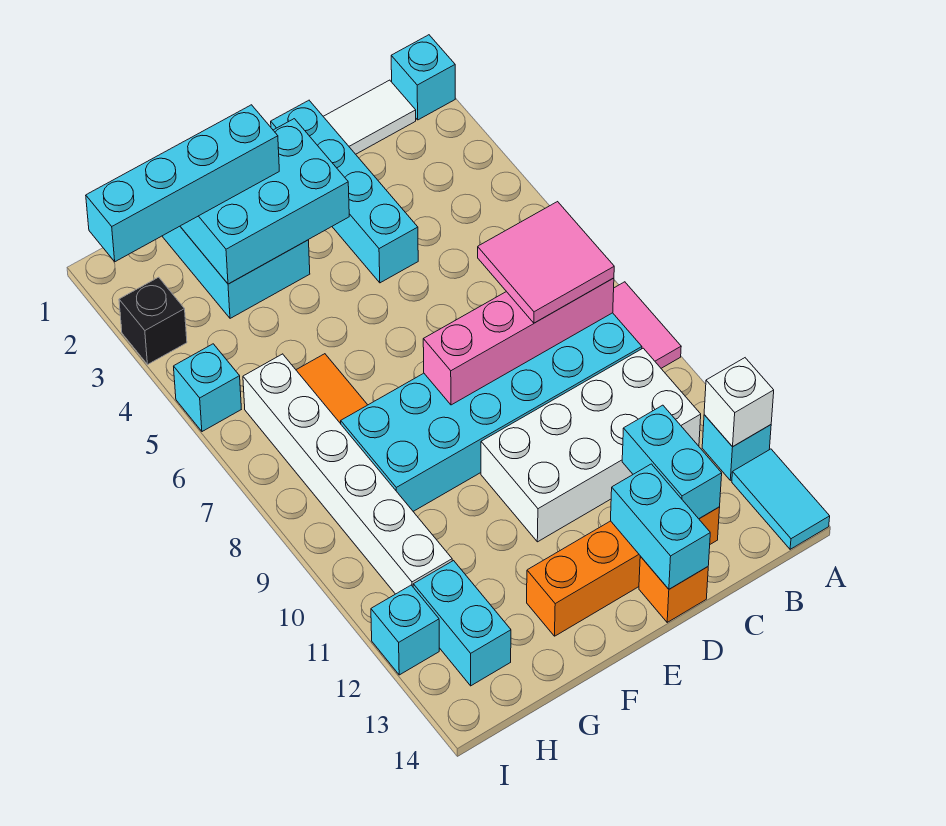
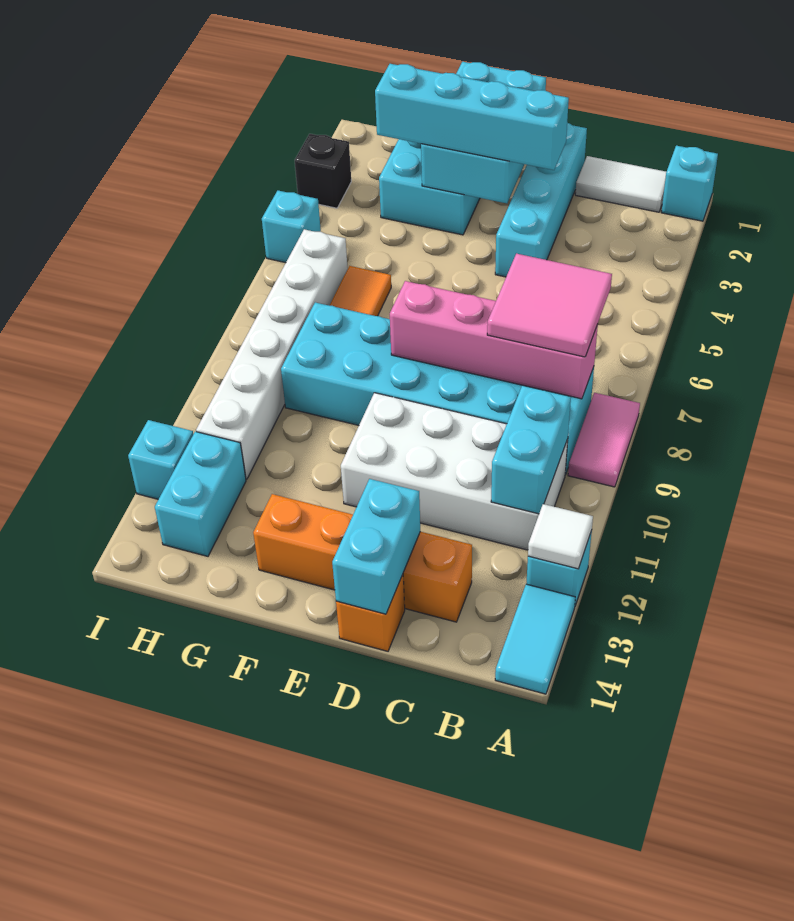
white brick A12 level 2 -> white tile A12 level 2
cyan brick C12:C13 level 2 -> cyan brick B10:B11 level 2
cyan brick E2:G3 level 2 -> cyan brick E1:F3 level 2
cyan brick F2:I2 level 3 -> cyan brick D3:G3 level 3

